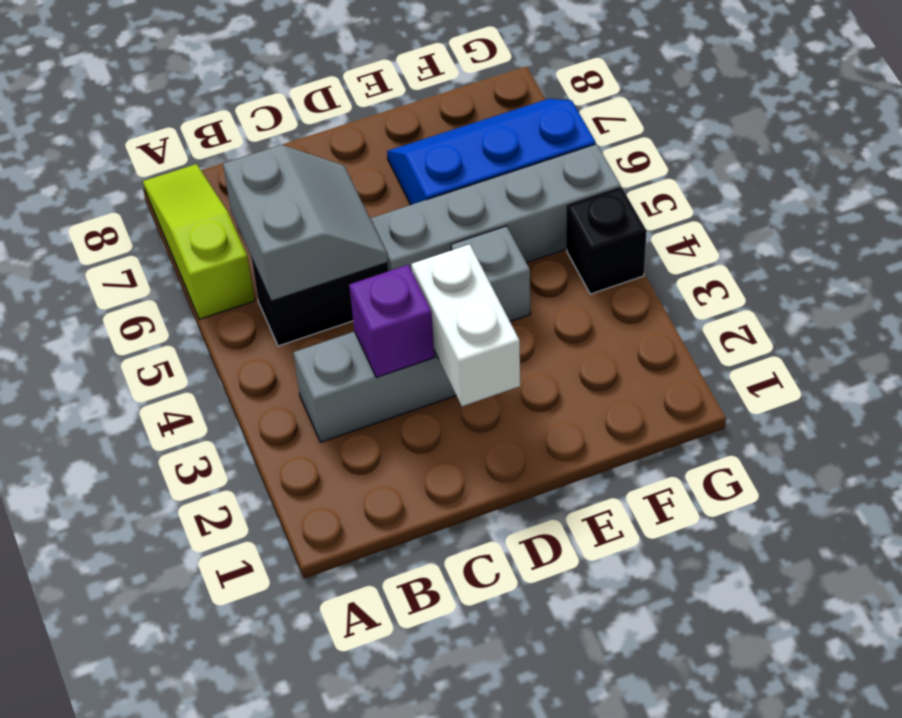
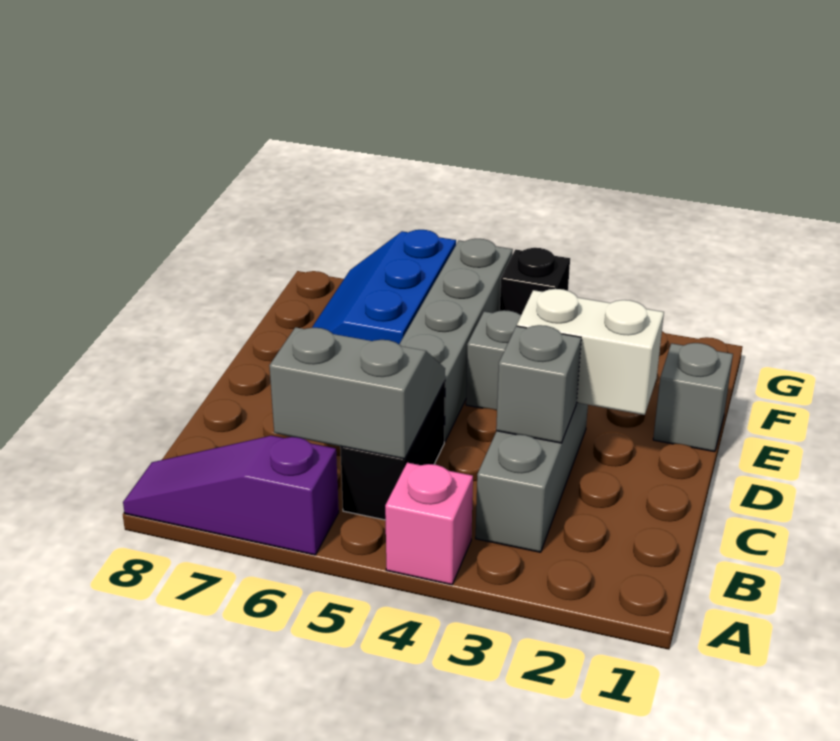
none -> pink brick A4 level 1
lime slope A6:A8 level 1 top 6 -> purple slope A6:A8 level 1 top 6
purple brick C3 level 2 -> grey brick C3 level 2
none -> grey brick E1 level 1

